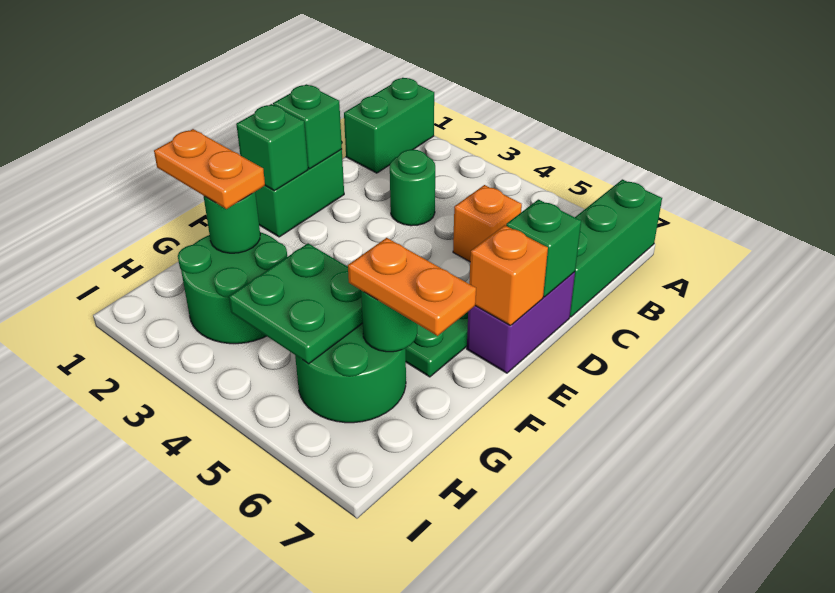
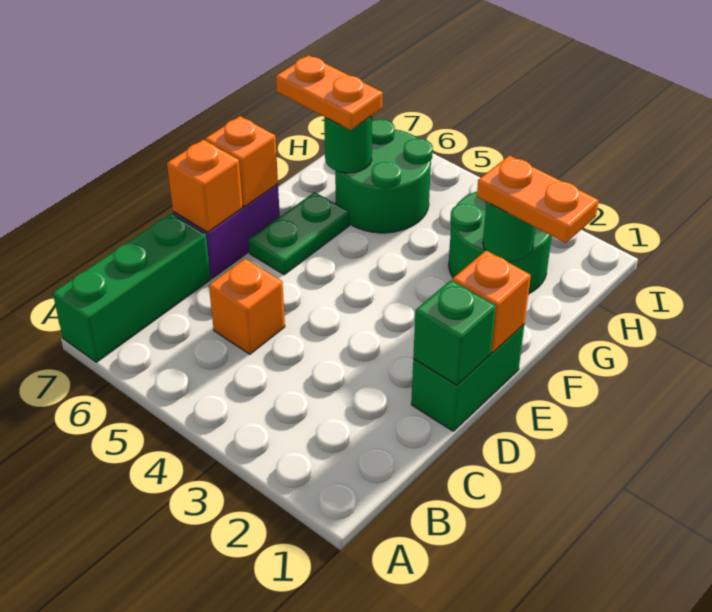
green brick A1:B1 level 1 -> none
green round brick C3 level 1 -> none
green brick D7 level 2 -> orange brick D7 level 2
green brick E1 level 2 -> orange brick E1 level 2
green plate G4:H5 level 2 -> none

